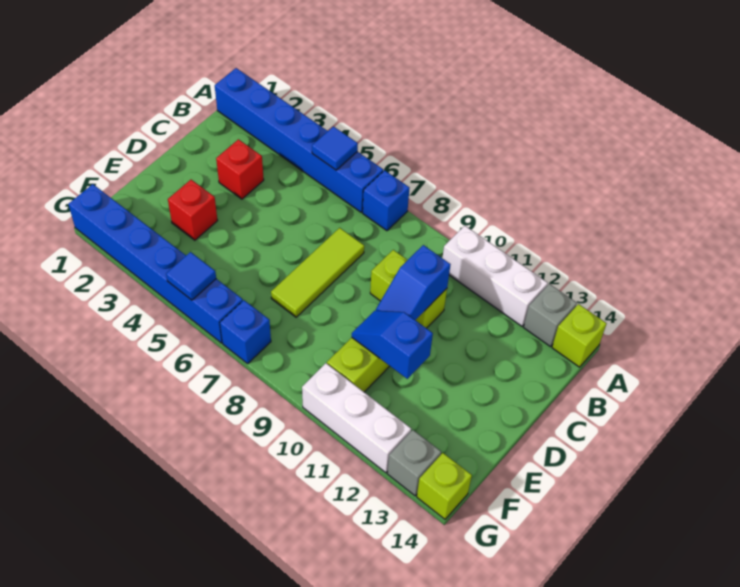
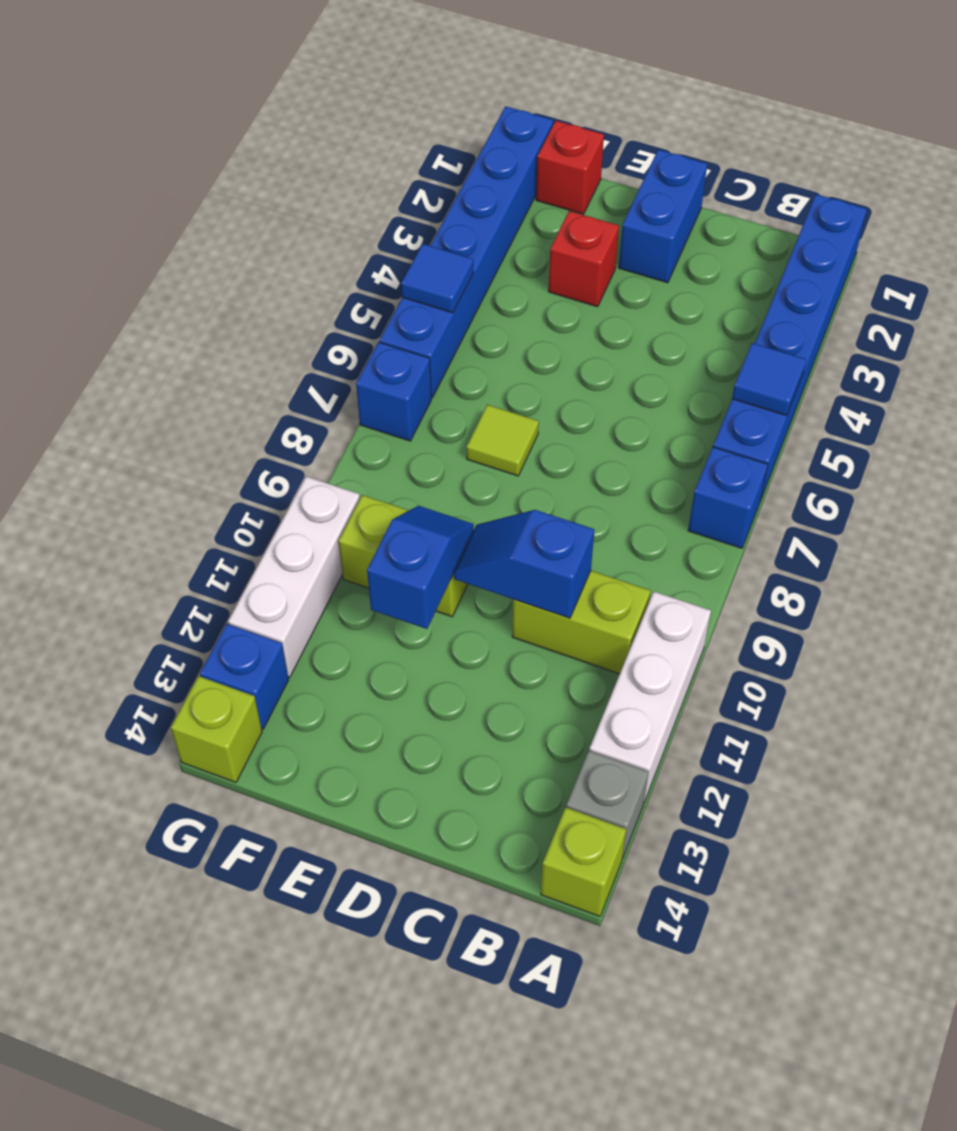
red brick C3 level 1 -> red brick F1 level 1
lime tile C7:E7 level 1 -> lime tile E7 level 1
lime brick C9:C10 level 1 -> lime brick B10:C10 level 1
none -> blue brick D1:D2 level 1
grey brick G13 level 1 -> blue brick G13 level 1

